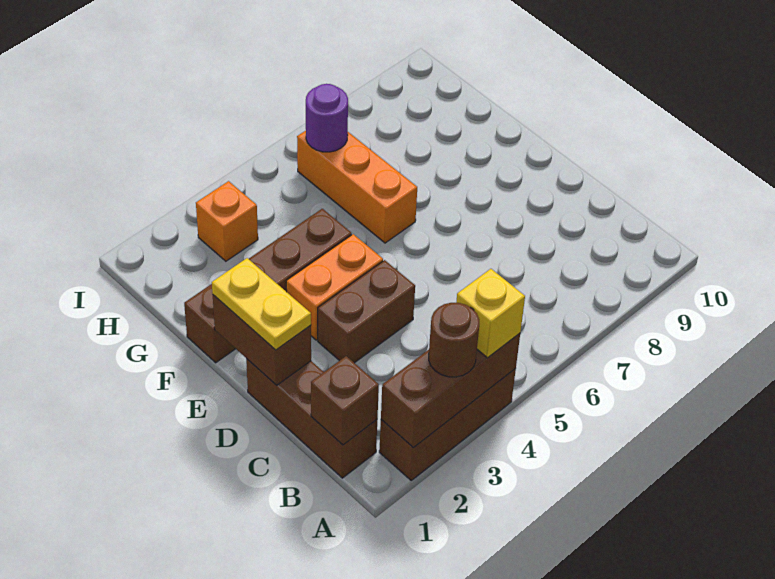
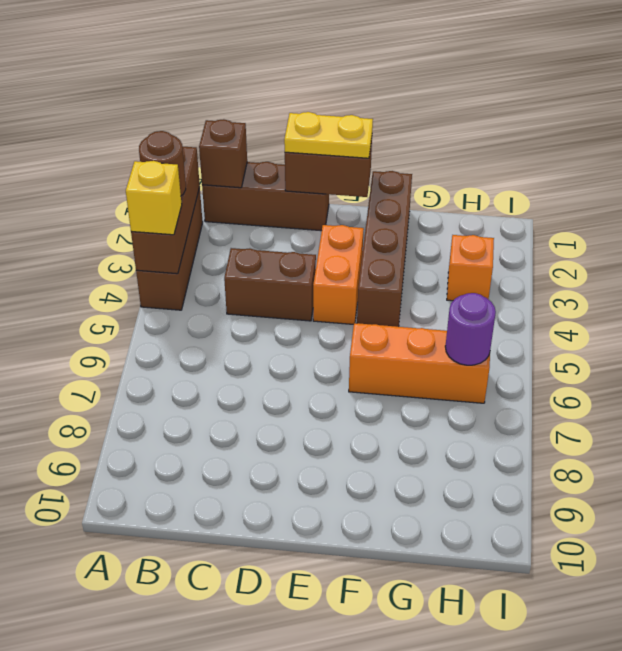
brown brick D3:D4 level 1 -> brown brick C4:D4 level 1

